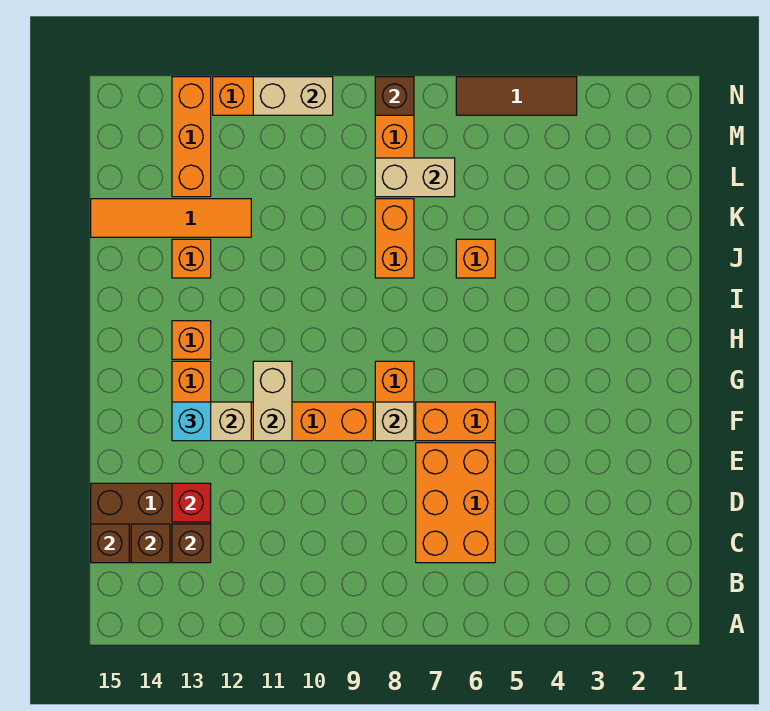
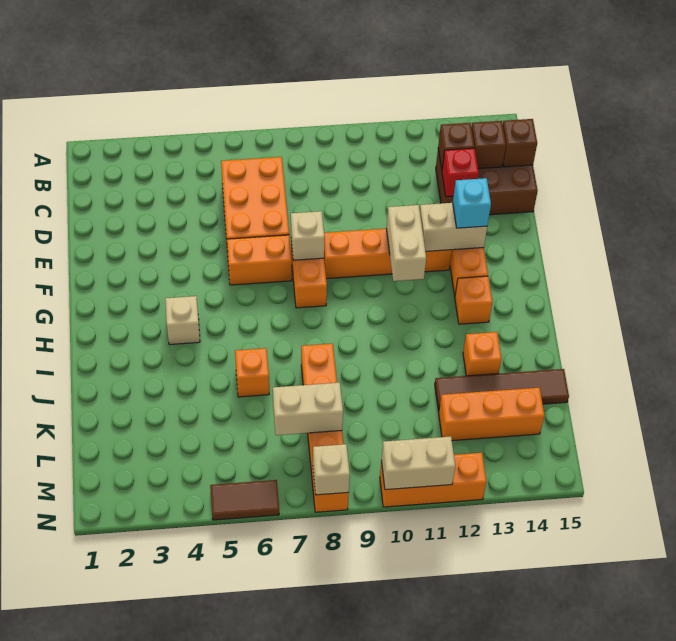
none -> tan brick H4 level 1
orange tile K12:K15 level 1 -> brown tile K12:K15 level 1
orange brick L13:N13 level 1 -> orange brick L12:L14 level 1
brown tile N4:N6 level 1 -> brown tile N5:N6 level 1
brown brick N8 level 2 -> tan brick N8 level 2

